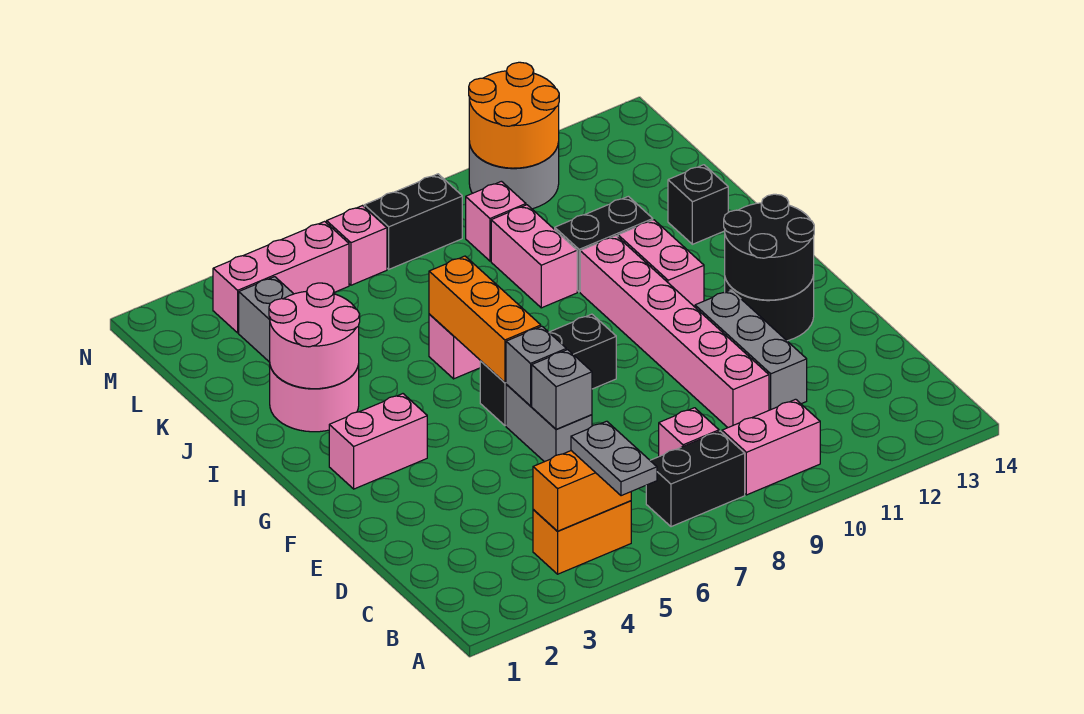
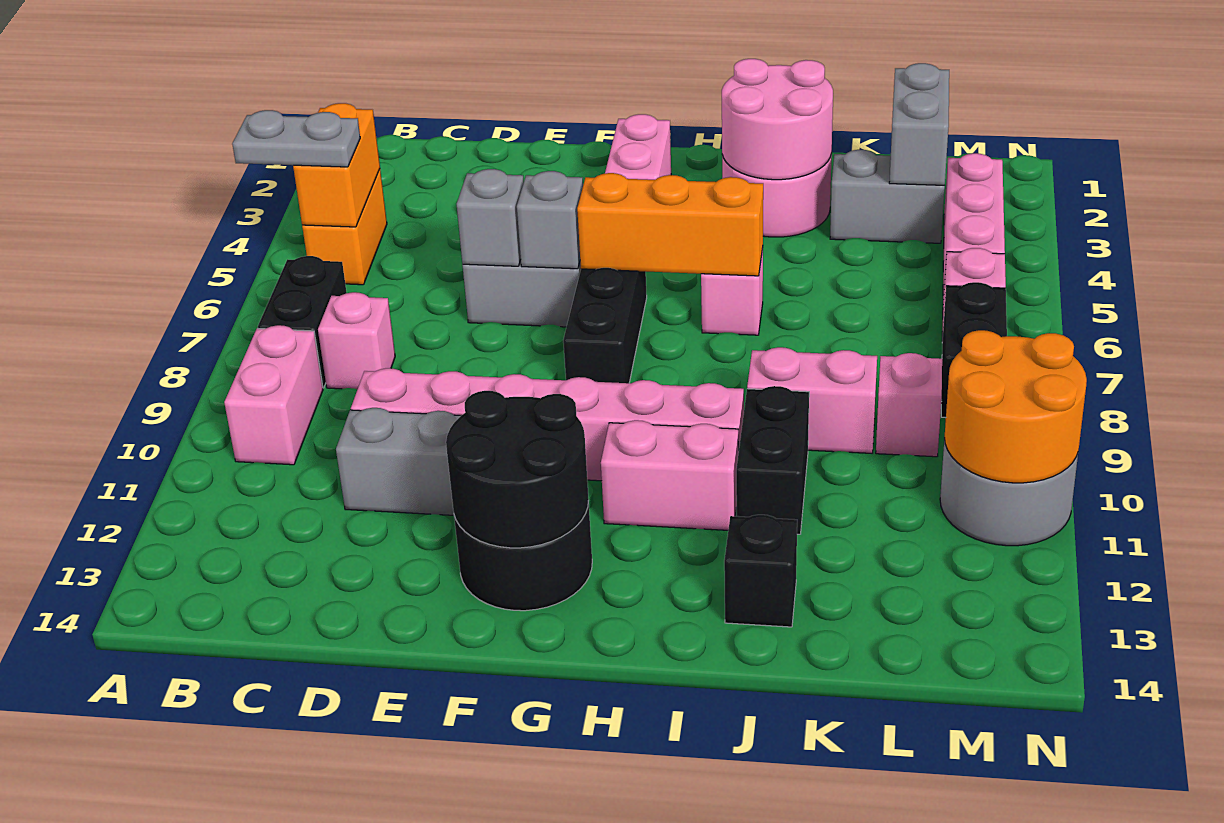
none -> grey brick L2:L3 level 2

